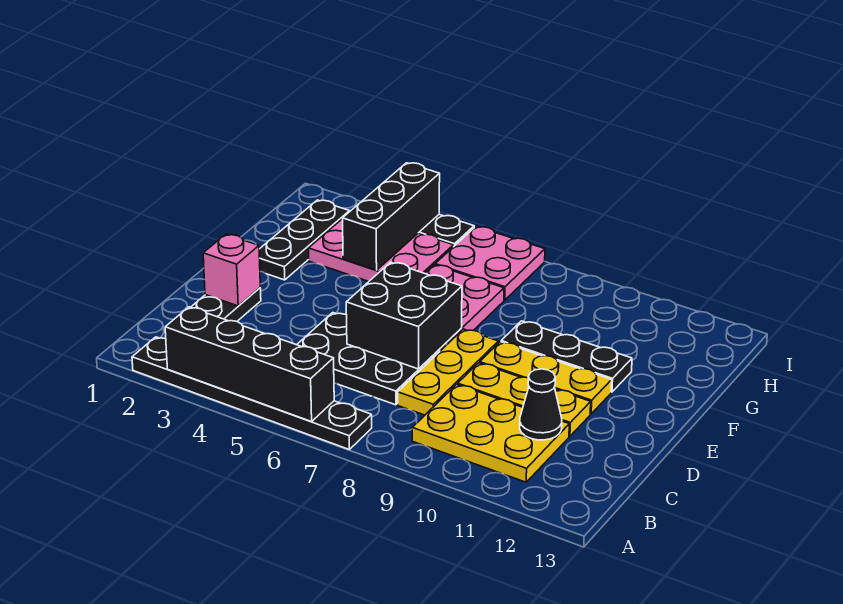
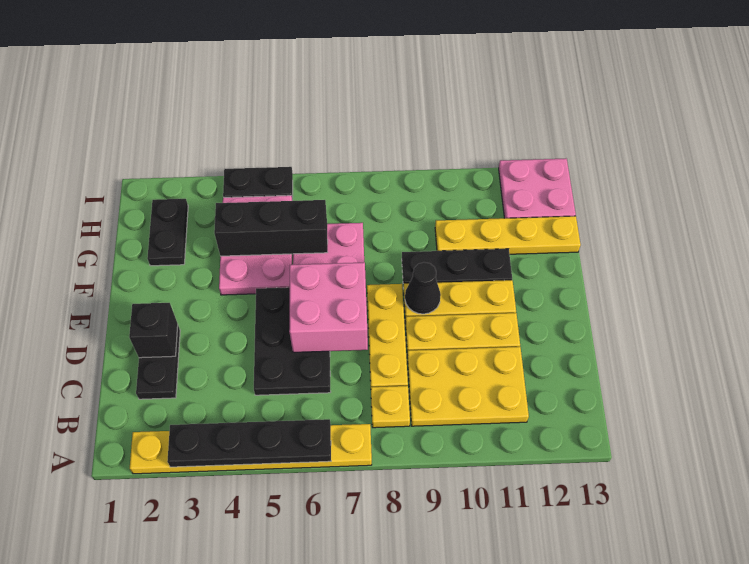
black plate A2:A7 level 1 -> yellow plate A2:A7 level 1
black brick A3:A6 level 2 -> black plate A3:A6 level 2
none -> yellow plate B8 level 1
black plate C5:D7 level 1 -> black plate C5:E6 level 1
black cone C11 level 2 -> black cone E9 level 2
pink brick D2 level 2 -> black brick D2 level 2
black brick D6:E7 level 2 -> pink brick D6:E7 level 2
black plate F2:H2 level 1 -> black plate G2:H2 level 1
pink plate G3:H5 level 1 -> pink plate F4:H5 level 1
black brick G4:I4 level 2 -> black brick G4:G6 level 2
none -> yellow plate G10:G13 level 1
pink plate H6:I7 level 1 -> pink plate H12:I13 level 1

